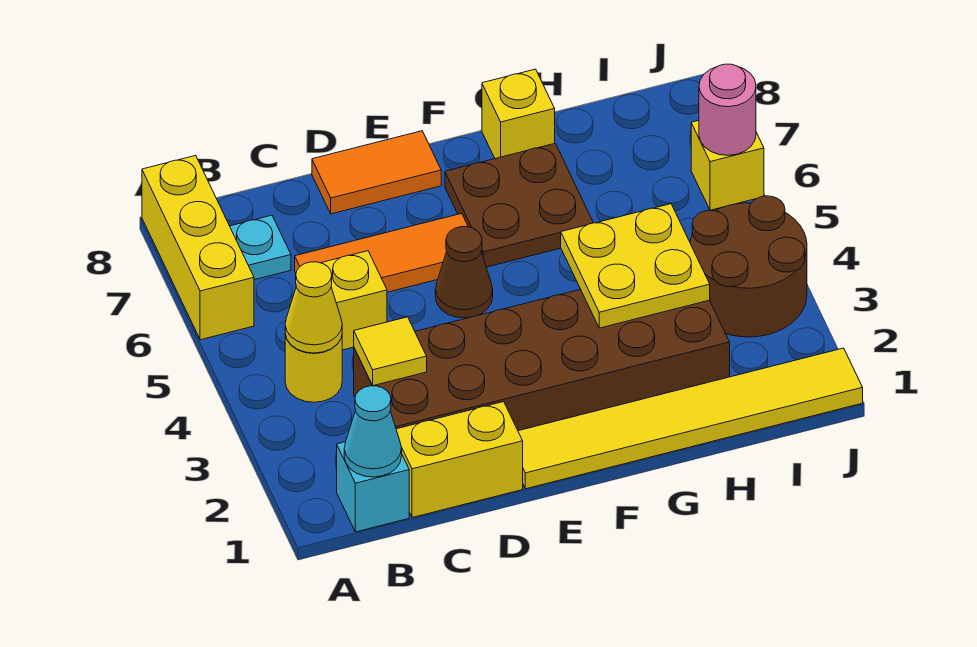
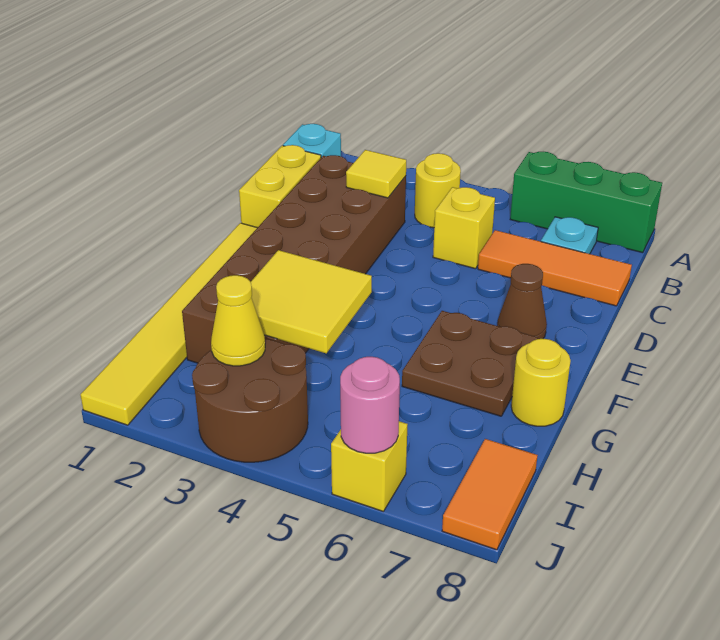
yellow brick A6:A8 level 1 -> green brick A6:A8 level 1
cyan cone B1 level 2 -> none
yellow cone B4 level 2 -> yellow cone I3 level 2
orange tile C6:E6 level 1 -> orange tile C6:C8 level 1
orange tile D8:E8 level 1 -> orange tile I8:J8 level 1
brown cone E5 level 1 -> brown cone E7 level 1
yellow plate G3:H4 level 2 -> yellow tile G3:H4 level 2
yellow brick G8 level 1 -> yellow round brick G8 level 1

